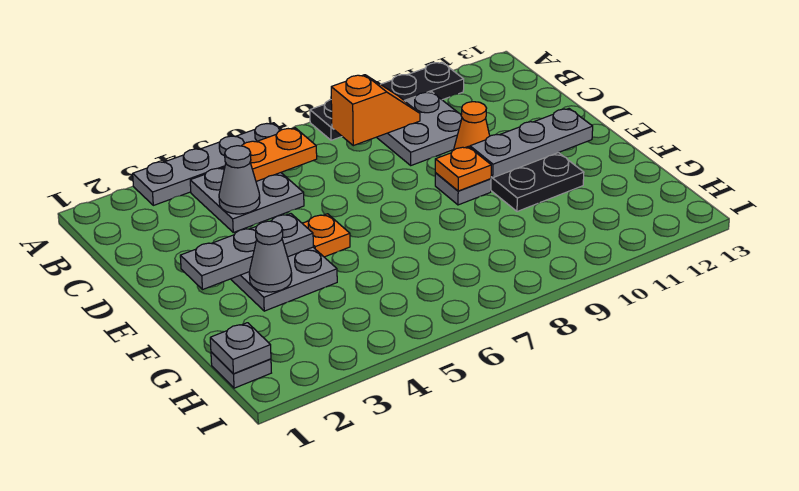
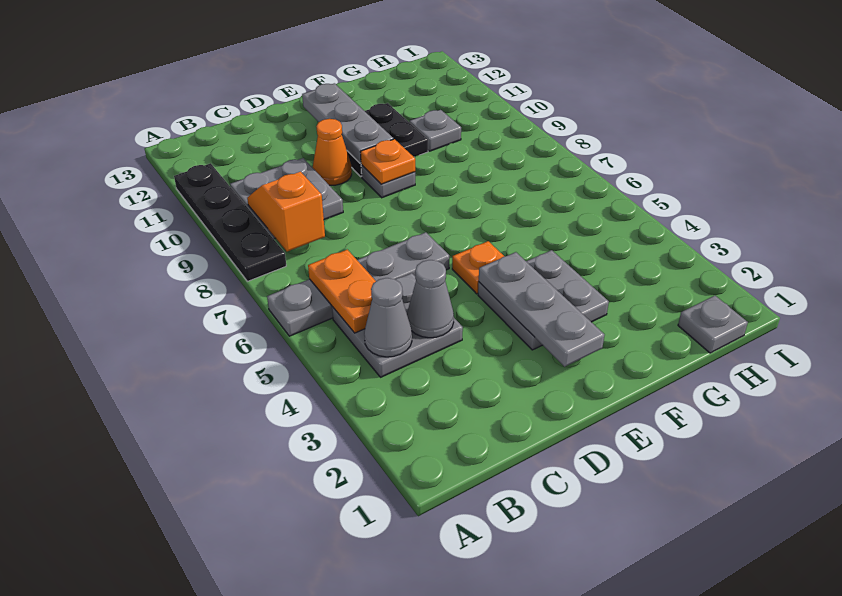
grey plate A3:A6 level 1 -> grey plate A6:D6 level 1
grey cone F3 level 2 -> grey cone B4 level 2
grey plate H1 level 2 -> grey plate G10 level 1

